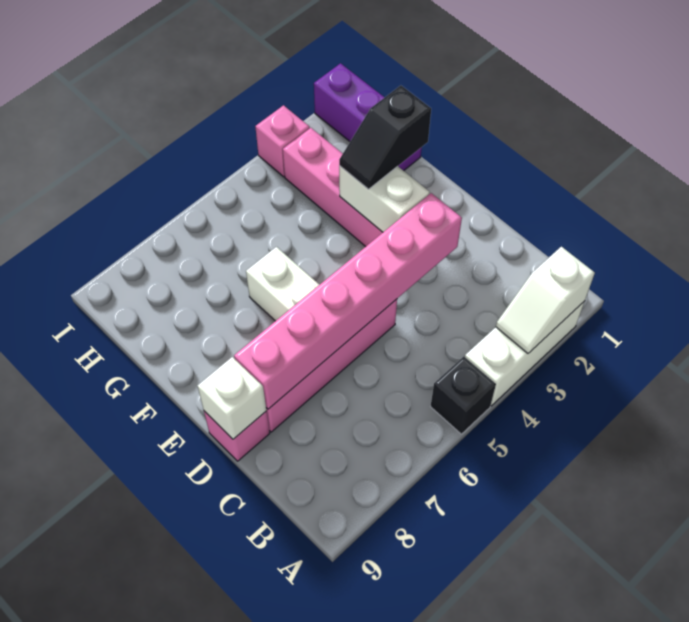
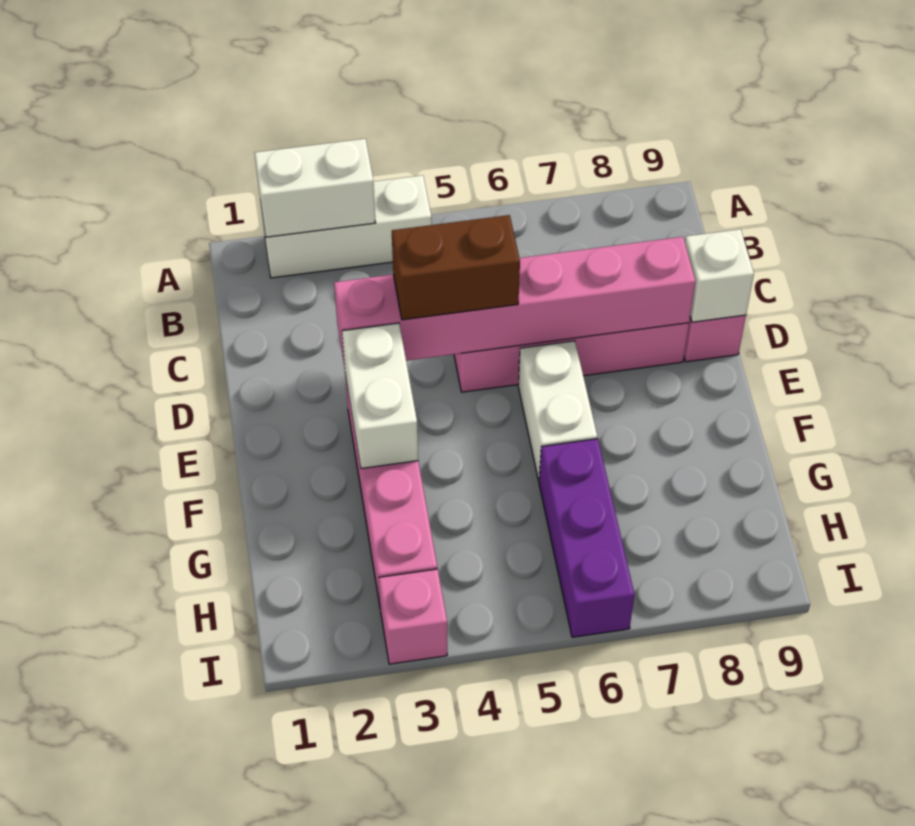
white slope A2:A3 level 2 top 2 -> white brick A2:A3 level 2
black brick A5 level 1 -> none
none -> brown brick D4:D5 level 3
black slope F2:F3 level 3 top 2 -> none
purple brick G1:I1 level 1 -> purple brick G6:I6 level 1

